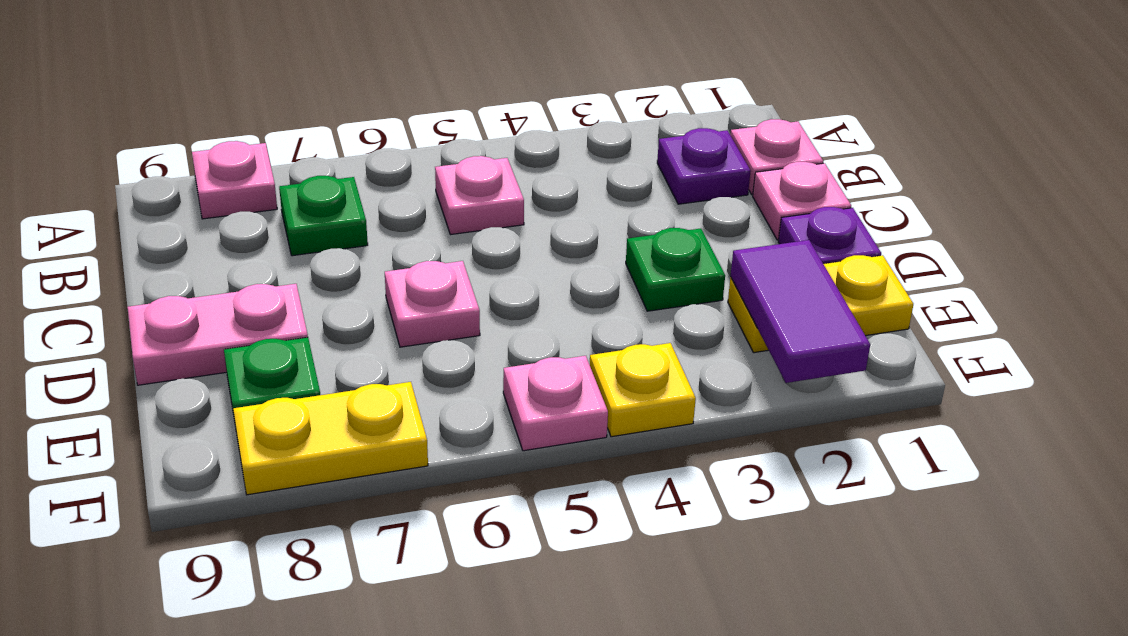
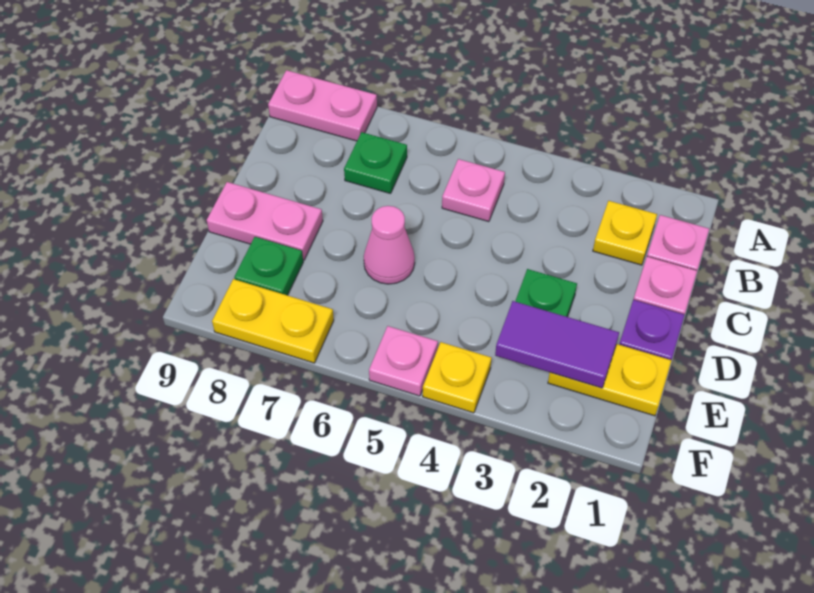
pink plate A8 level 1 -> pink plate A8:A9 level 1
purple plate B2 level 1 -> yellow plate B2 level 1
pink plate D6 level 1 -> pink cone D6 level 1
purple tile E2:F2 level 2 -> purple tile E2:E3 level 2

